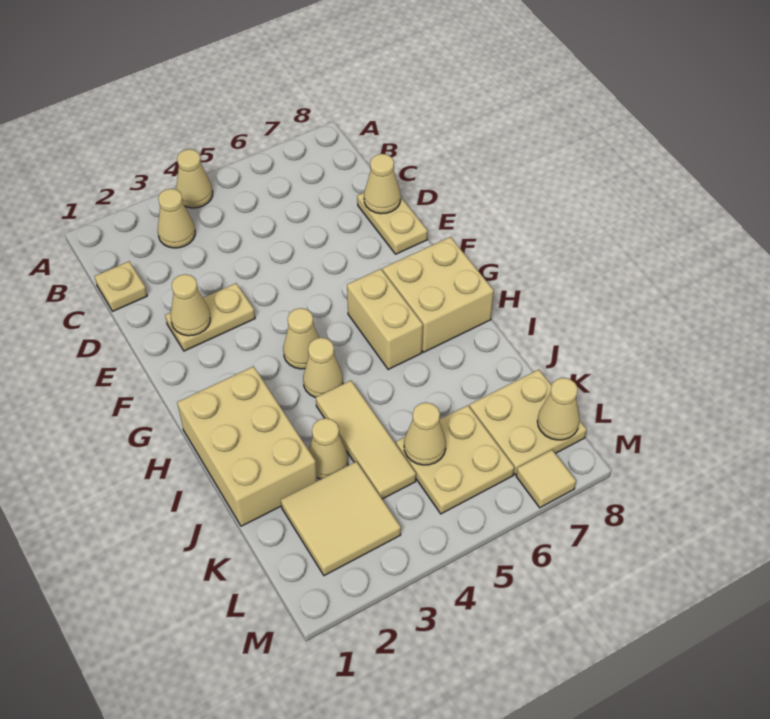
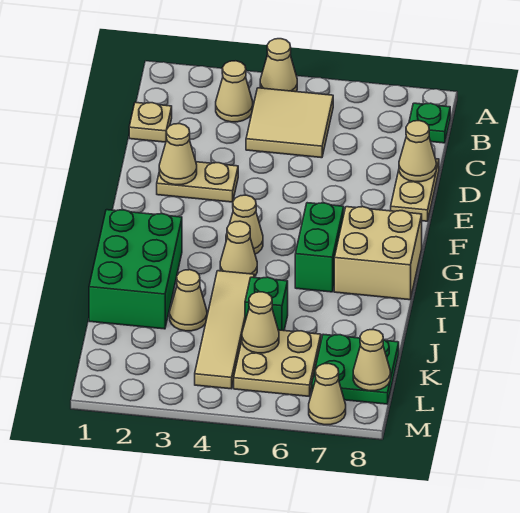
none -> green plate B8 level 1
tan brick G6:H6 level 1 -> green brick G6:H6 level 1
tan brick H1:J2 level 1 -> green brick H1:J2 level 1
tan tile I4:K4 level 1 -> tan tile I4:L4 level 1
none -> green brick J5 level 1
tan tile K2:L3 level 1 -> tan tile B4:C5 level 1
tan plate K7:L8 level 1 -> green plate K7:L8 level 1
tan tile M7 level 1 -> tan cone M7 level 1

